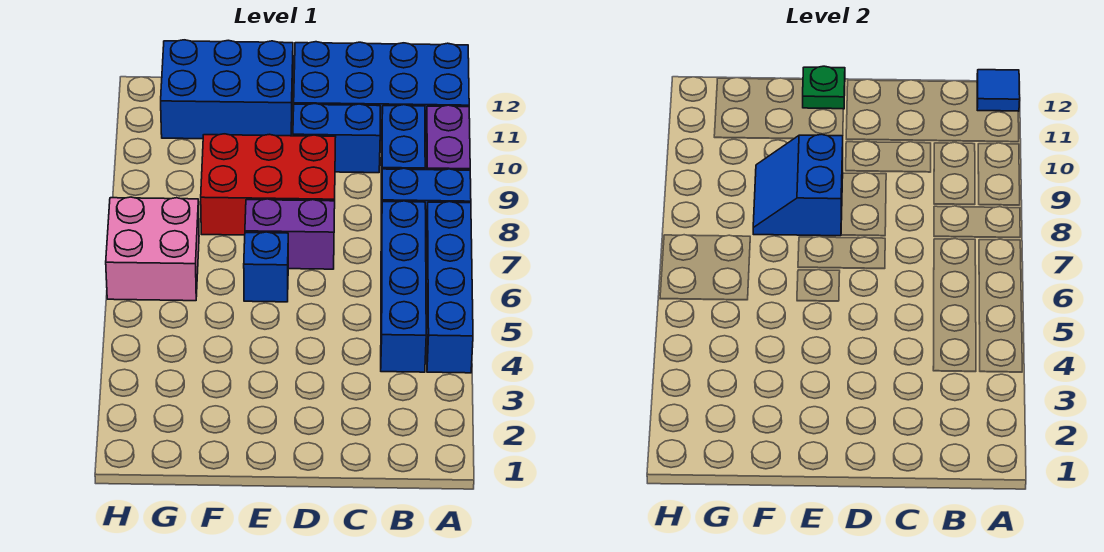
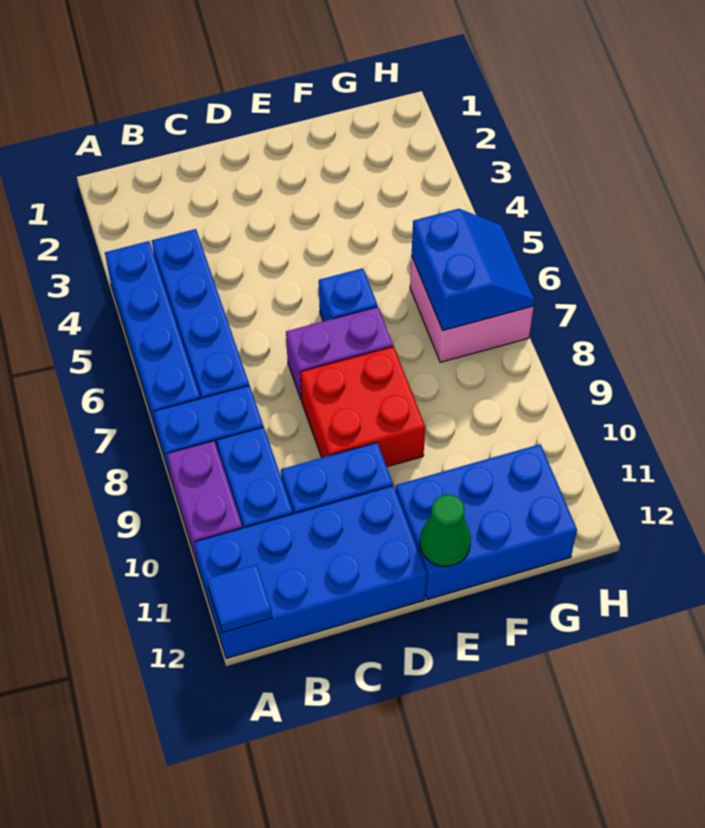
red brick D8:F9 level 1 -> red brick D8:E9 level 1
blue slope E8:F9 level 2 top E -> blue slope G6:H7 level 2 top G
green plate E12 level 2 -> green cone E12 level 2

